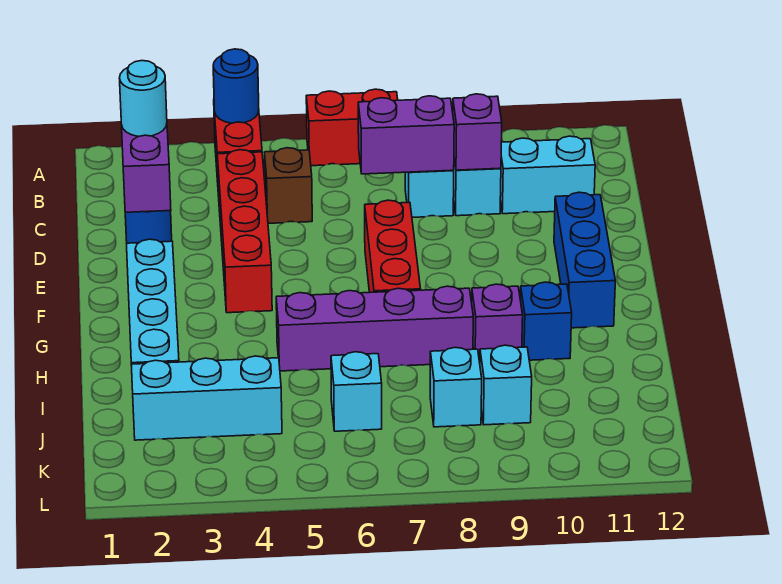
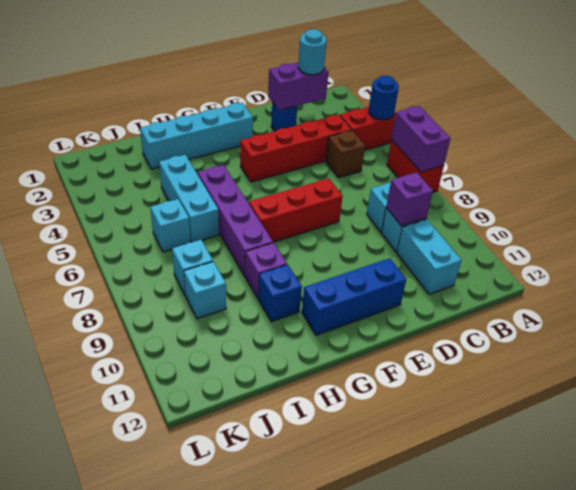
purple brick C7:C8 level 2 -> purple brick A6:A7 level 2
cyan brick J2:J4 level 1 -> cyan brick I4:I6 level 1

